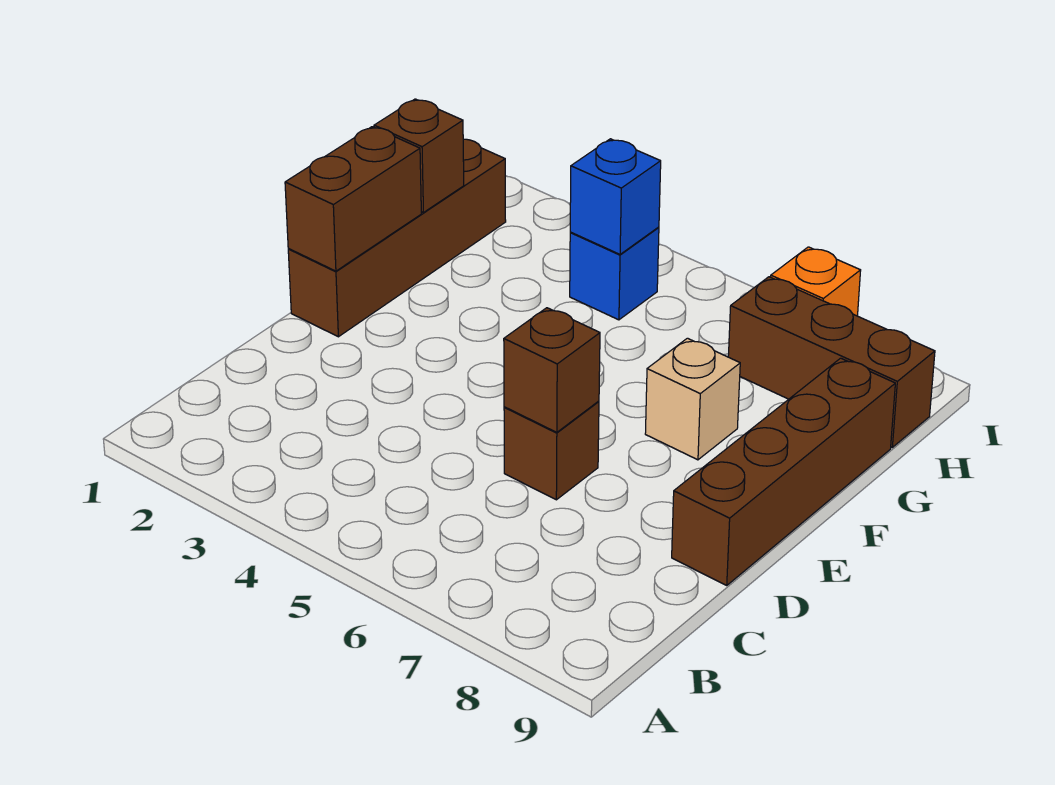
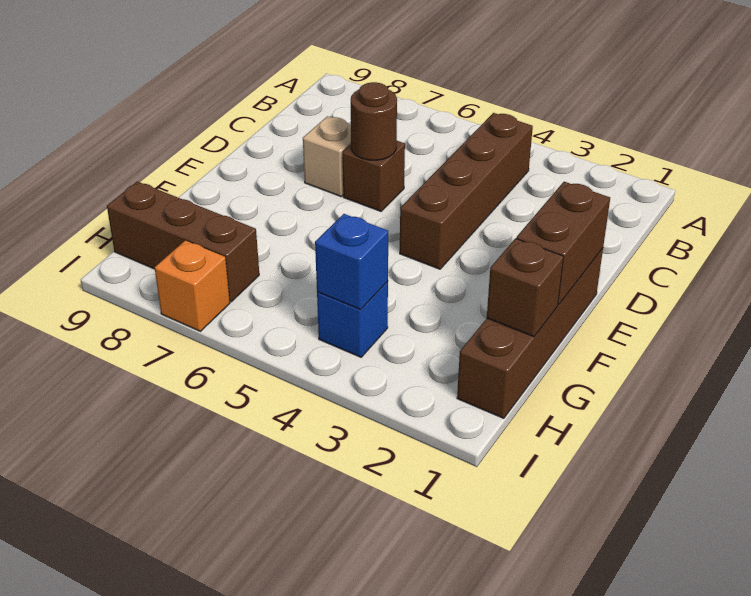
brown brick D6 level 2 -> brown round brick D6 level 2
brown brick D9:G9 level 1 -> brown brick B4:E4 level 1
tan brick F7 level 1 -> tan brick D7 level 1

